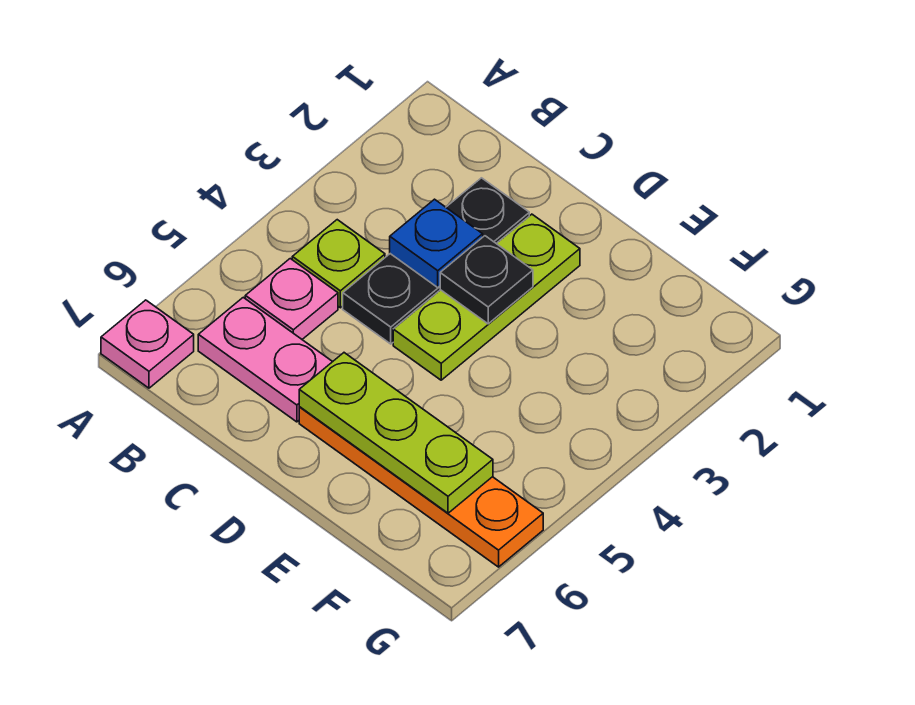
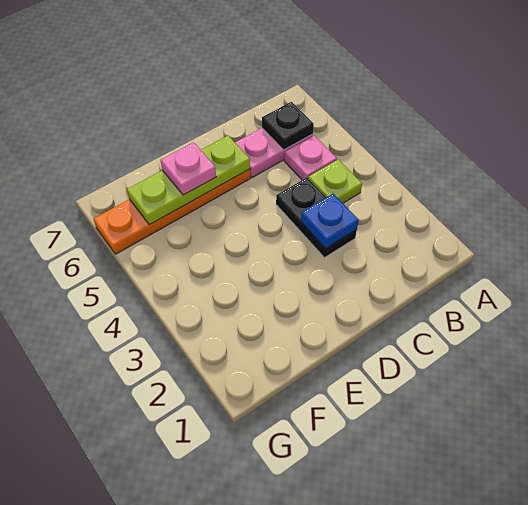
pink plate A7 level 1 -> pink plate E6 level 3
black plate C2:C4 level 1 -> black plate C3:C4 level 1
lime plate D2:D4 level 1 -> none
black plate D3 level 2 -> black plate B6 level 2

